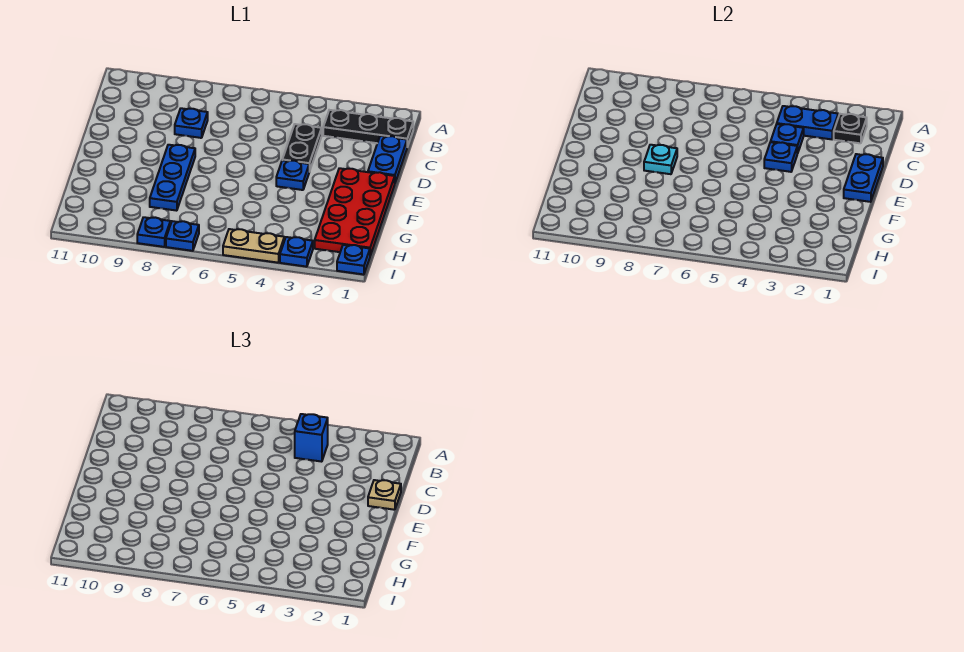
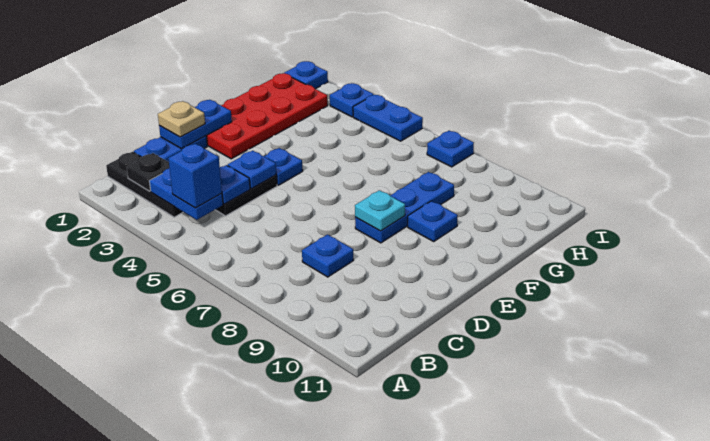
tan plate I4:I5 level 1 -> blue plate I4:I5 level 1
blue plate I8 level 1 -> blue plate F9 level 1

